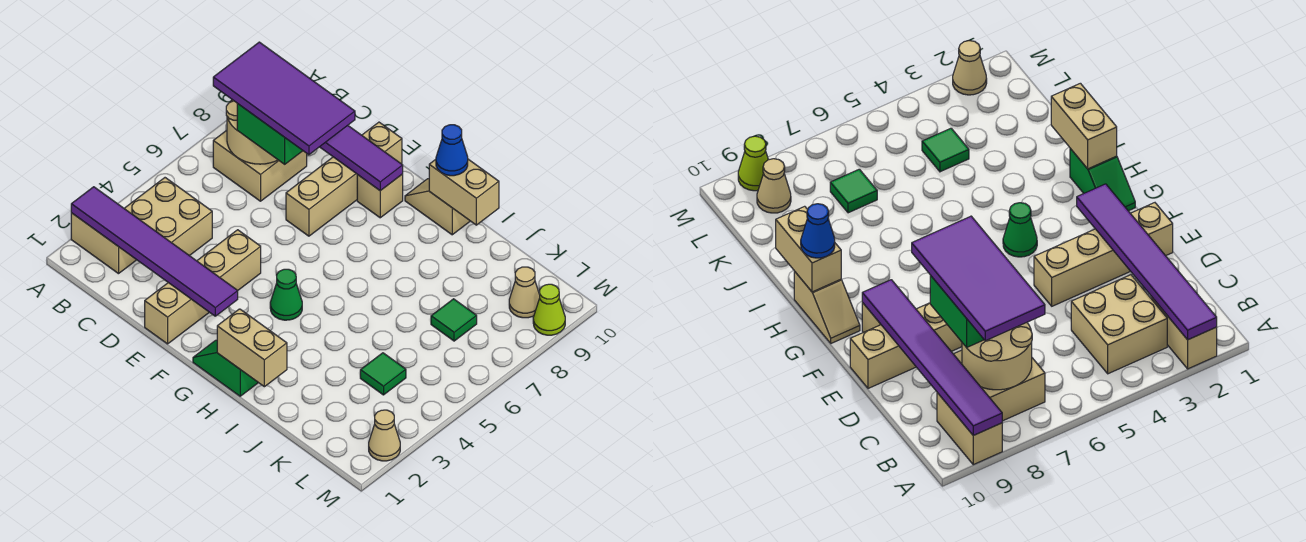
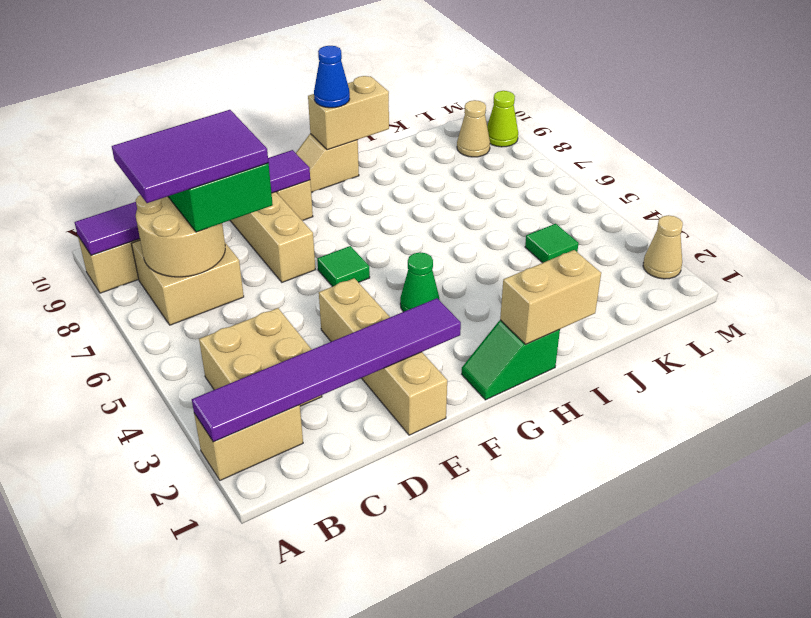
purple tile B7:E8 level 4 -> purple tile B7:D8 level 4
green tile K7 level 1 -> green tile F6 level 1

